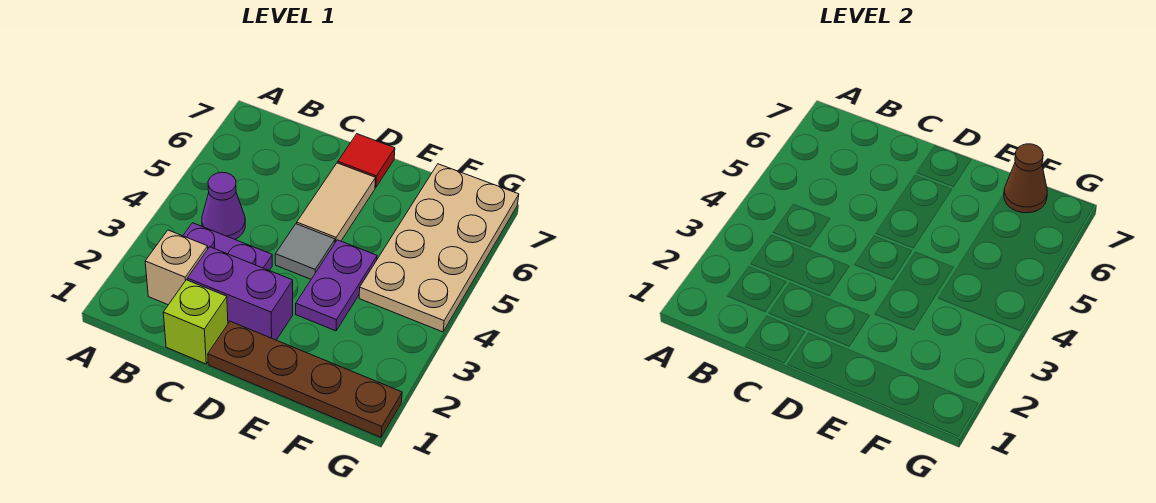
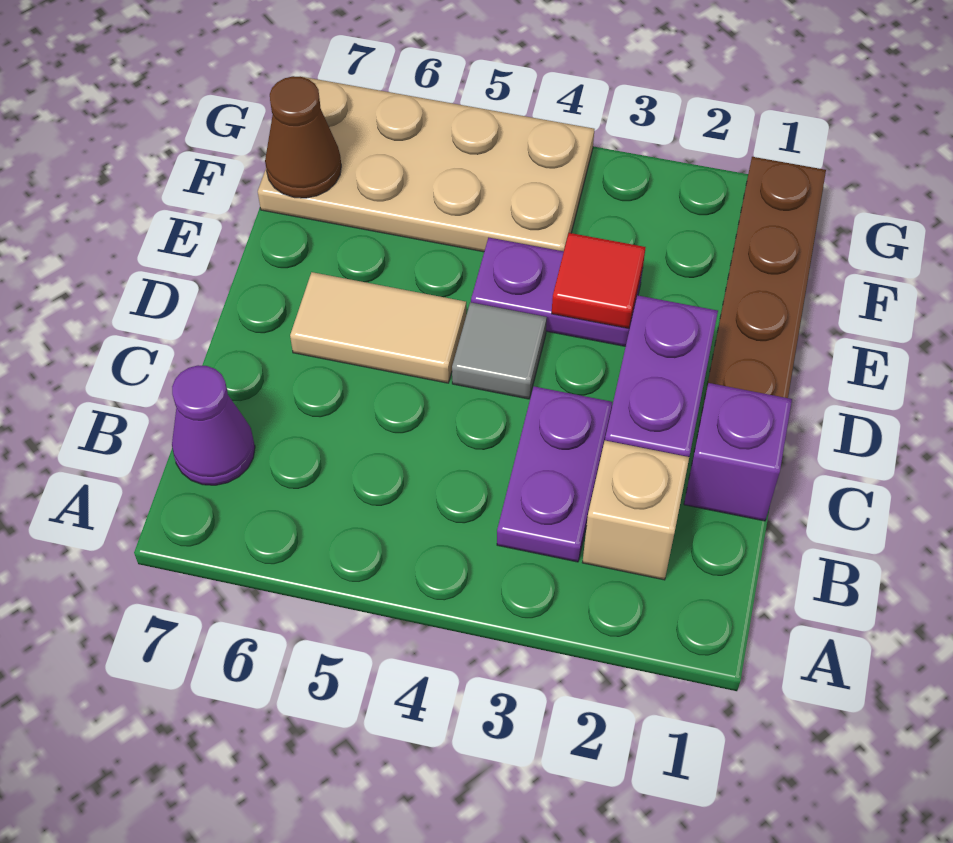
purple cone B4 level 1 -> purple cone B7 level 1
lime brick C1 level 1 -> purple brick C1 level 1
red tile D7 level 1 -> red tile E3 level 2

